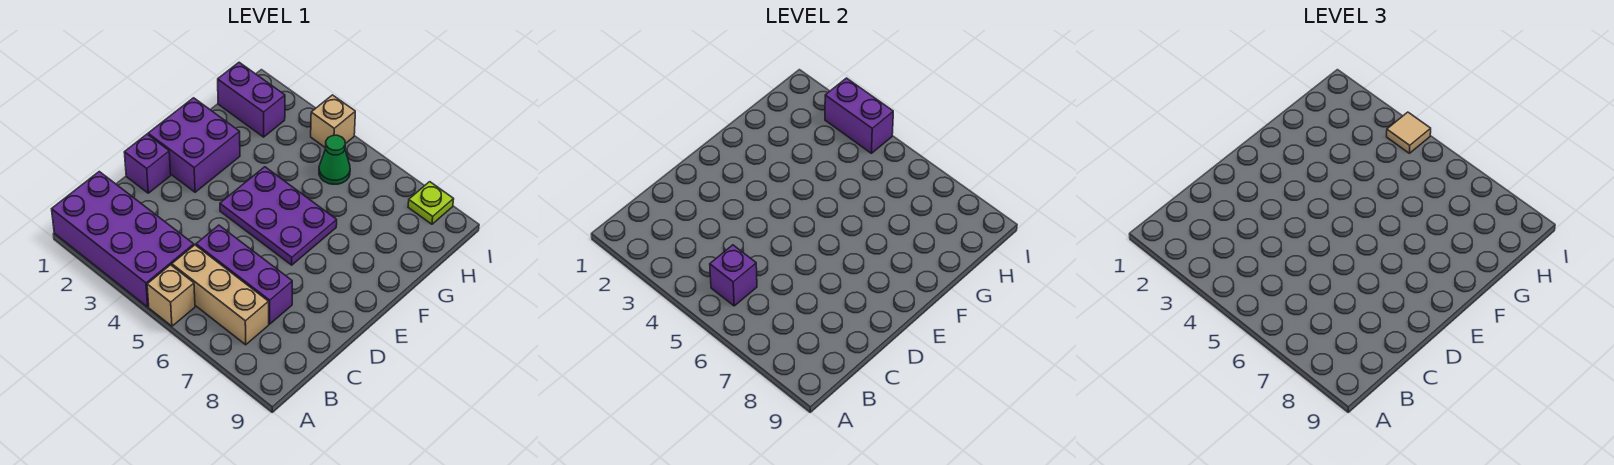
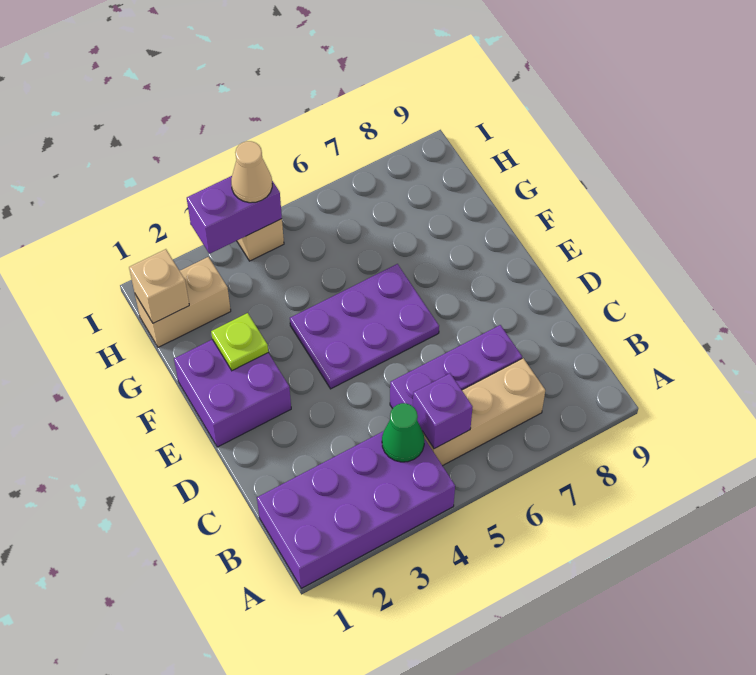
tan brick A5 level 1 -> tan brick H1 level 2
purple brick D1 level 1 -> none
purple brick H1:H2 level 1 -> tan brick H1:H2 level 1
green cone H5 level 1 -> green cone B4 level 2
tan tile I4 level 3 -> tan cone I4 level 3
lime plate I8 level 1 -> lime plate F2 level 2

